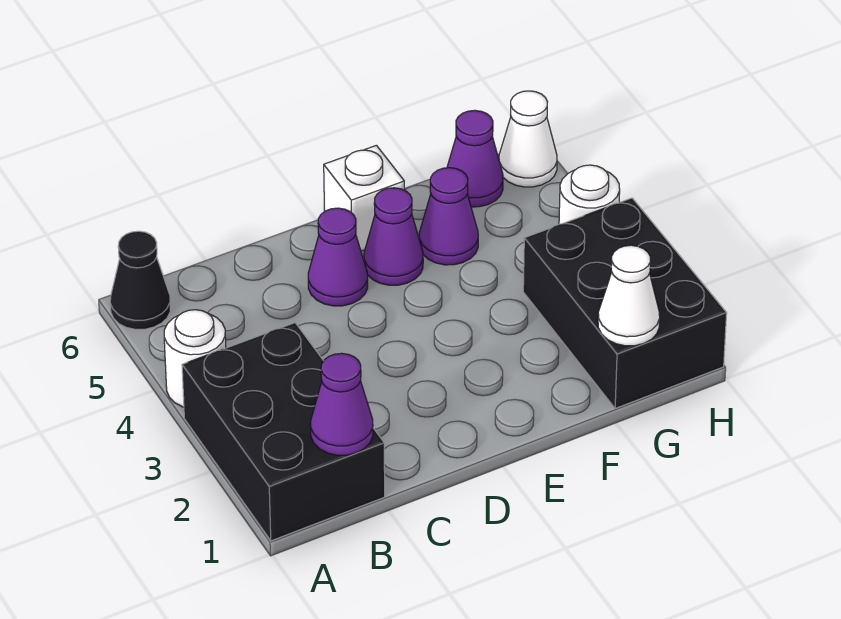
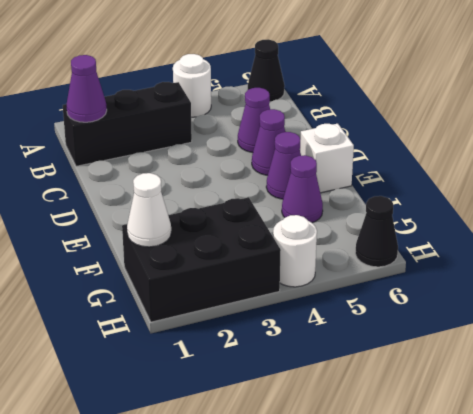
black brick A1:B3 level 1 -> black brick B1:B3 level 1
purple cone G6 level 1 -> purple cone C5 level 1
white cone H6 level 1 -> black cone H6 level 1

